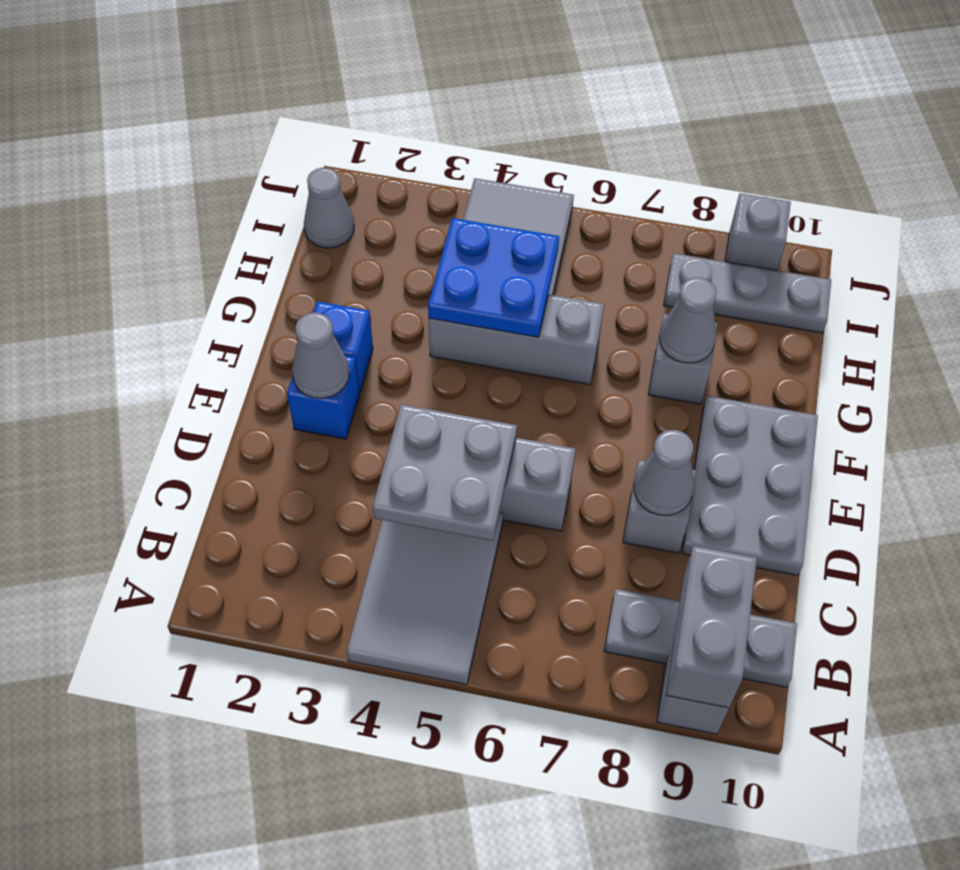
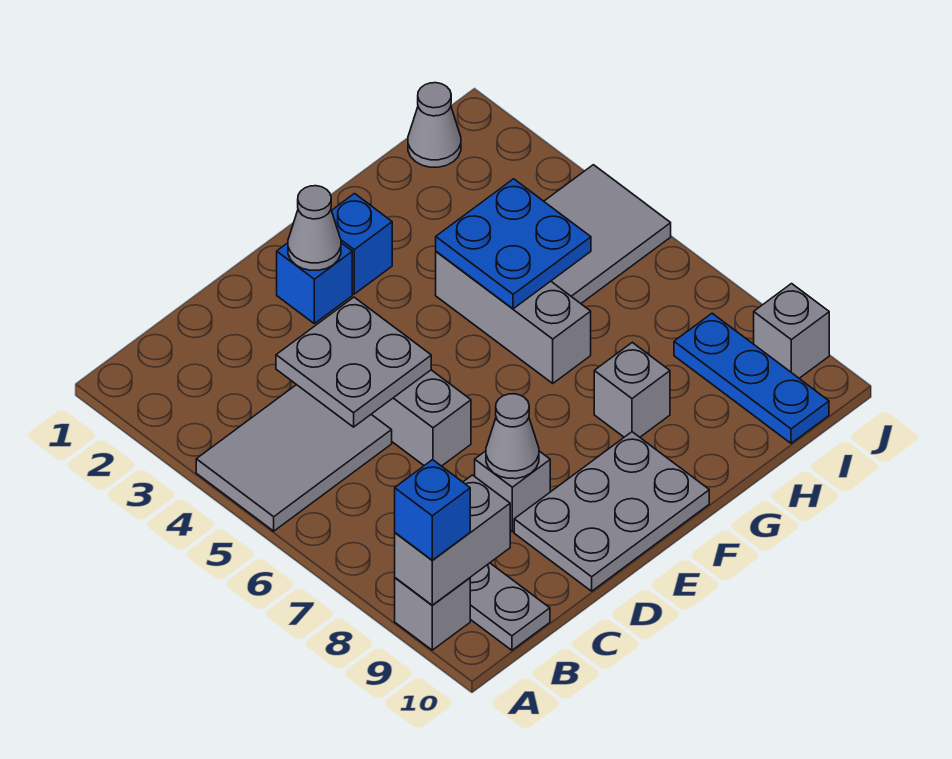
none -> blue brick A9 level 3
grey cone G8 level 2 -> none
grey plate I8:I10 level 1 -> blue plate I8:I10 level 1

